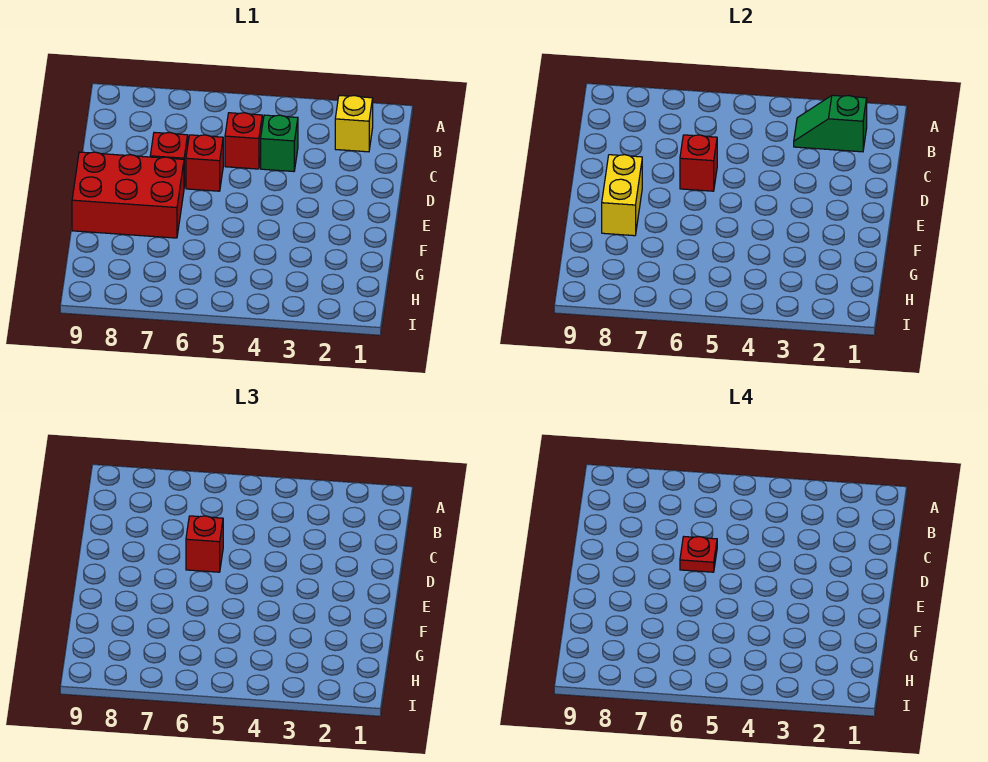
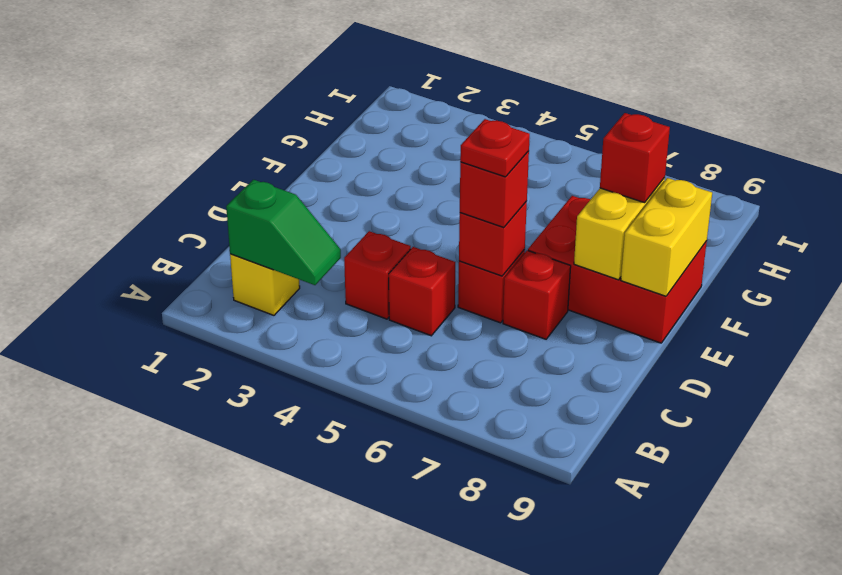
green brick C4 level 1 -> red brick C4 level 1
none -> yellow brick E9:F9 level 2
none -> red brick F8 level 3

